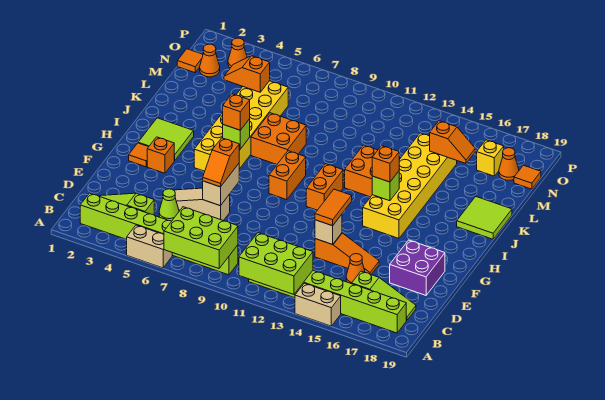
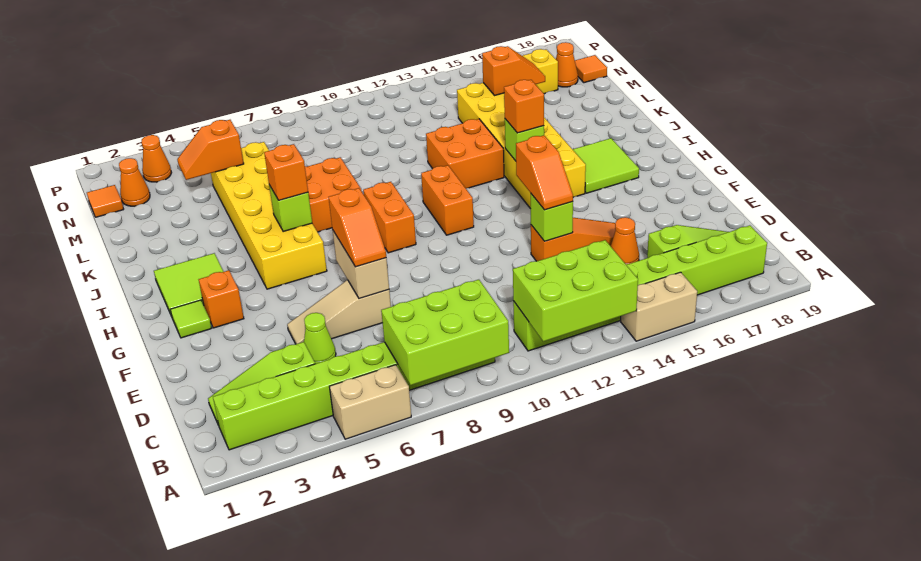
tan brick E13 level 2 -> lime brick E13 level 2
orange tile E13:F13 level 3 -> orange slope E13:F13 level 3 top F
purple brick E17:F18 level 1 -> none
orange tile G2 level 1 -> lime tile G2 level 1
lime tile J18:K19 level 1 -> lime tile H16:I17 level 1

